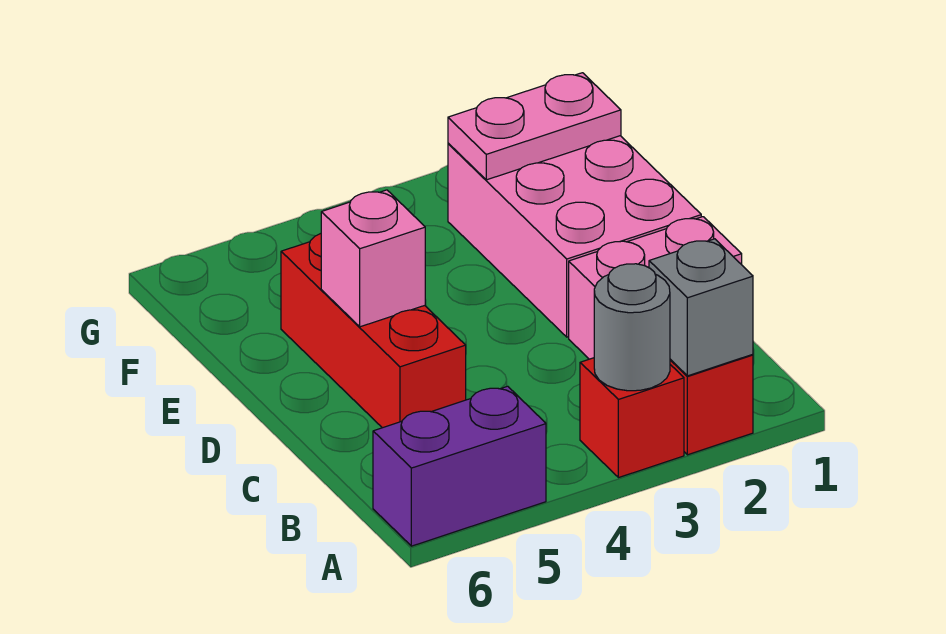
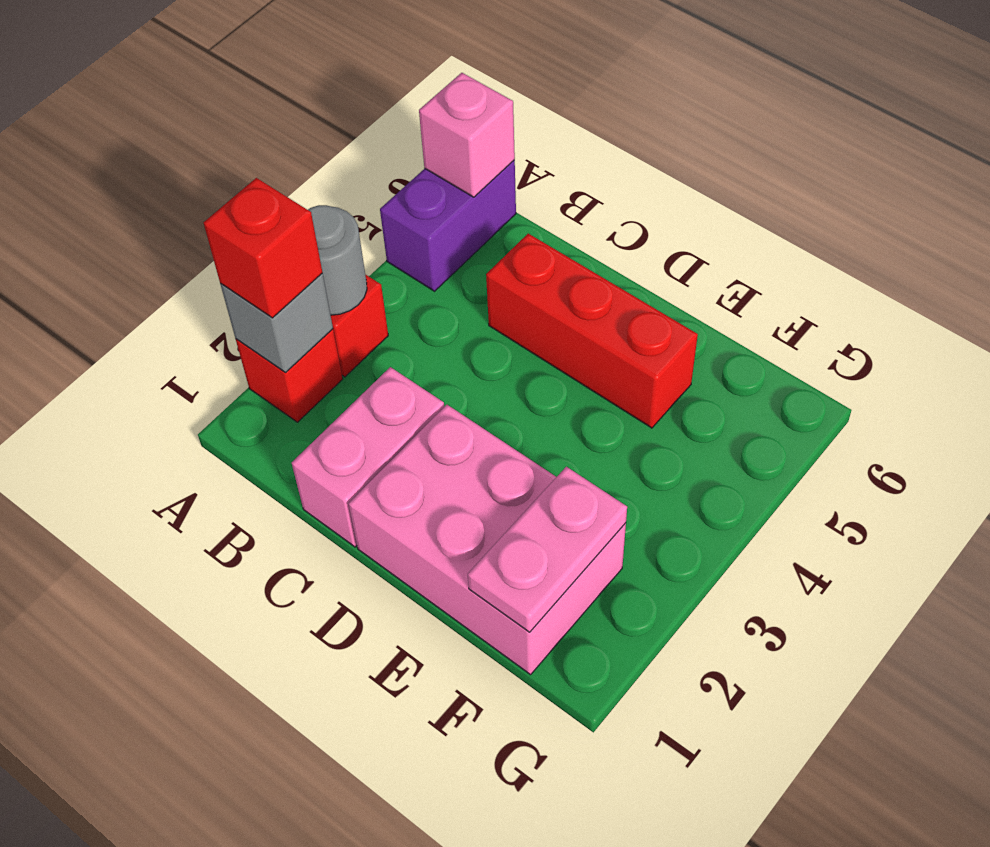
none -> red brick A2 level 3
pink brick D5 level 2 -> pink brick A6 level 2

